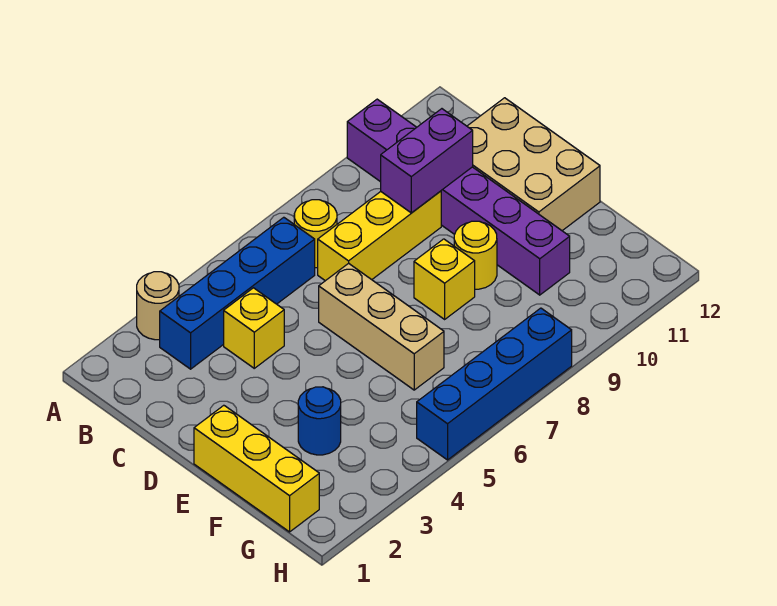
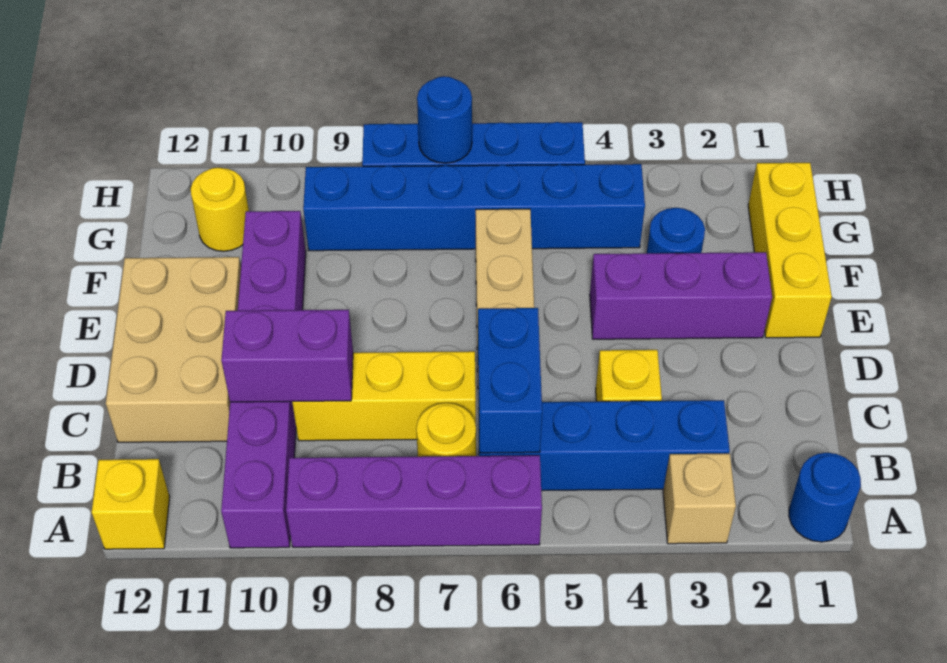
none -> blue round brick A1 level 1
tan round brick A3 level 1 -> tan brick A3 level 1
none -> purple brick A6:A9 level 1
none -> blue brick B6:C6 level 2
none -> purple brick E2:E4 level 1
yellow brick E8 level 1 -> yellow brick A12 level 1
yellow round brick E9 level 1 -> yellow round brick G11 level 1
none -> blue brick G4:G9 level 1
none -> blue round brick H7 level 2

